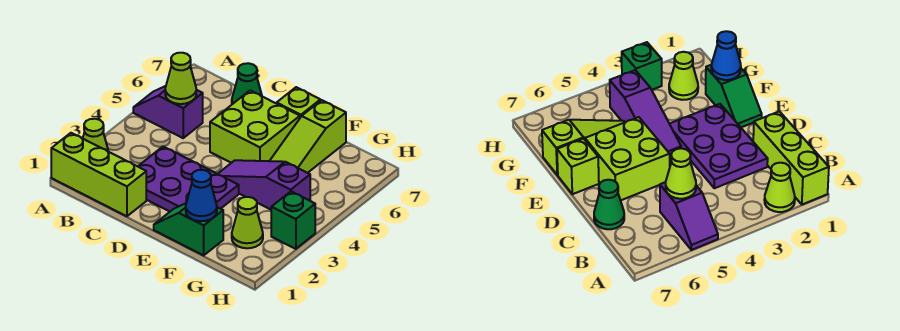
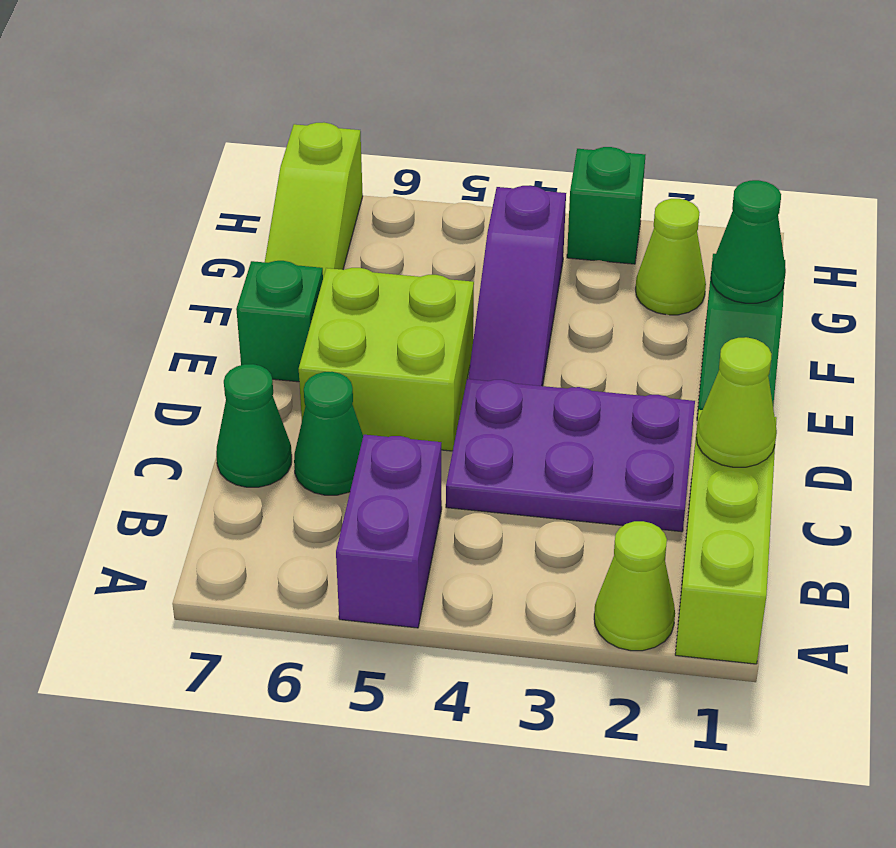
purple slope A5:B5 level 1 top B -> purple brick A5:B5 level 1
lime cone B5 level 2 -> lime cone C1 level 2
purple plate C2:E3 level 1 -> purple plate C2:D4 level 1
none -> green cone C6 level 1
lime brick E7 level 1 -> green brick E7 level 1
blue cone F1 level 2 -> green cone F1 level 2
lime slope F5:F7 level 1 top 7 -> lime slope F7:H7 level 1 top H

